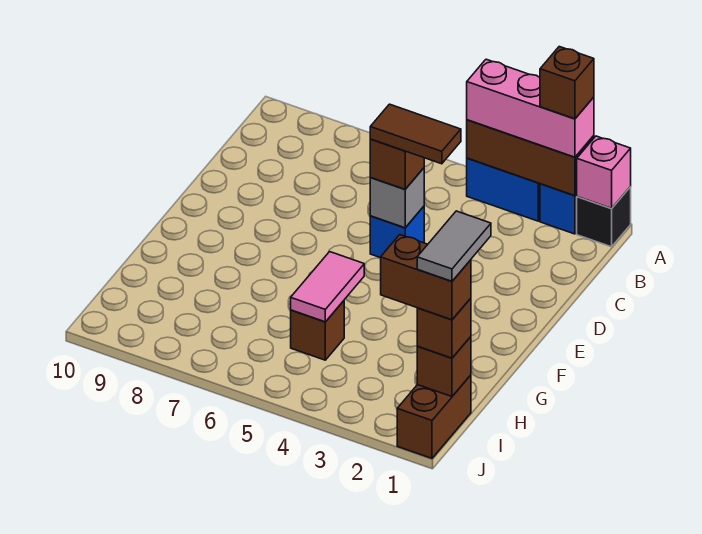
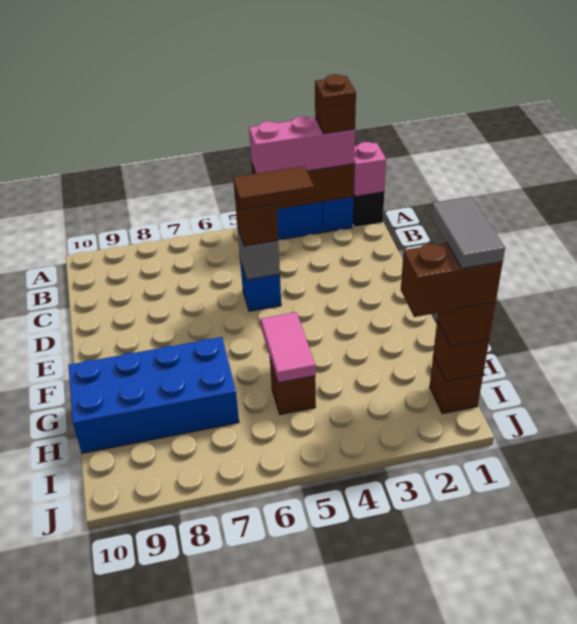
none -> blue brick G7:H10 level 1
brown brick I1:J1 level 1 -> brown brick I1 level 1

